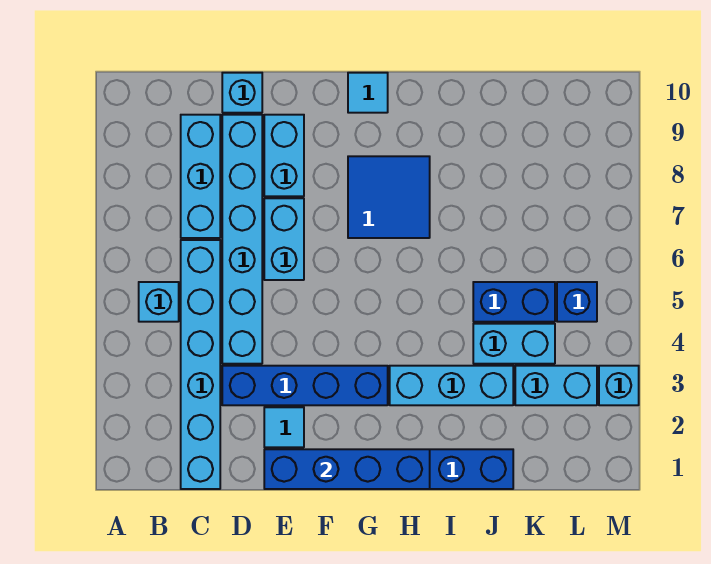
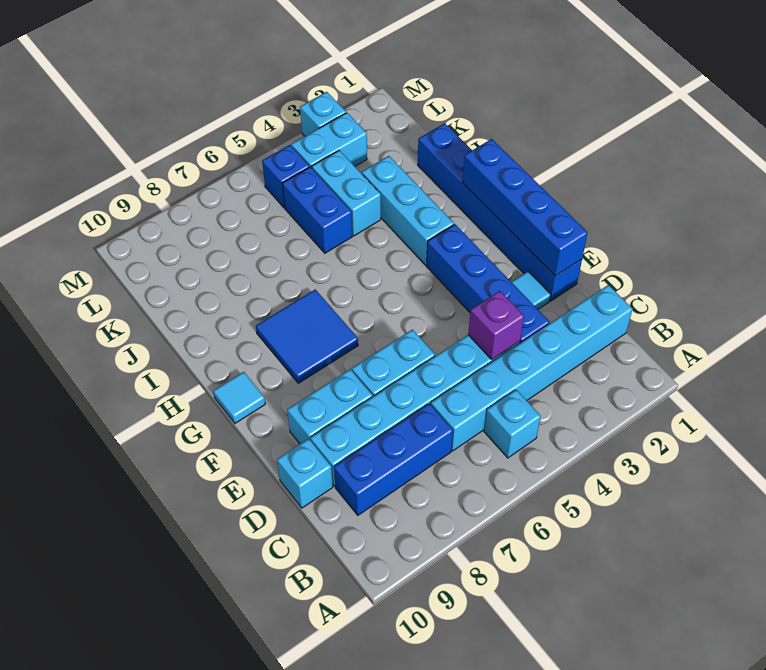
cyan brick C7:C9 level 1 -> blue brick C7:C9 level 1
none -> purple brick D4 level 2
cyan brick K3:L3 level 1 -> cyan brick L3:L4 level 1

